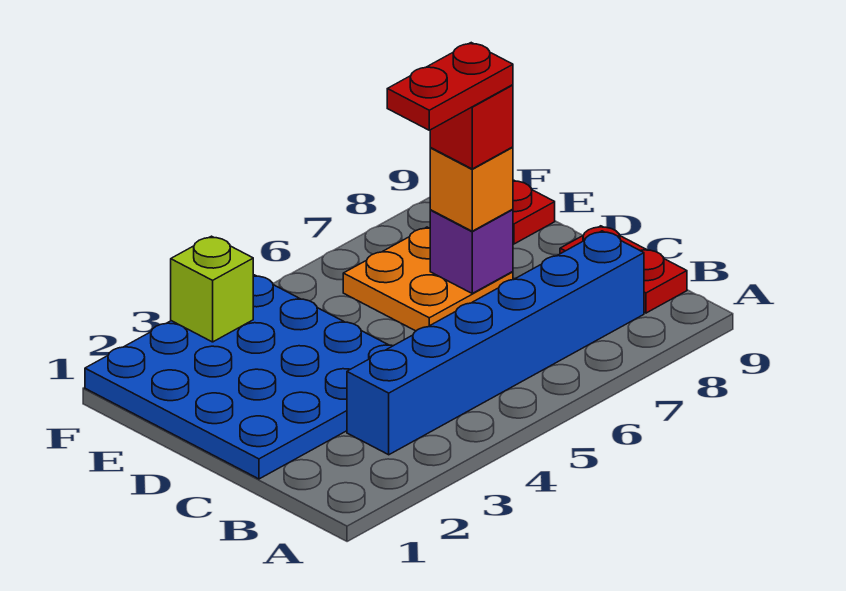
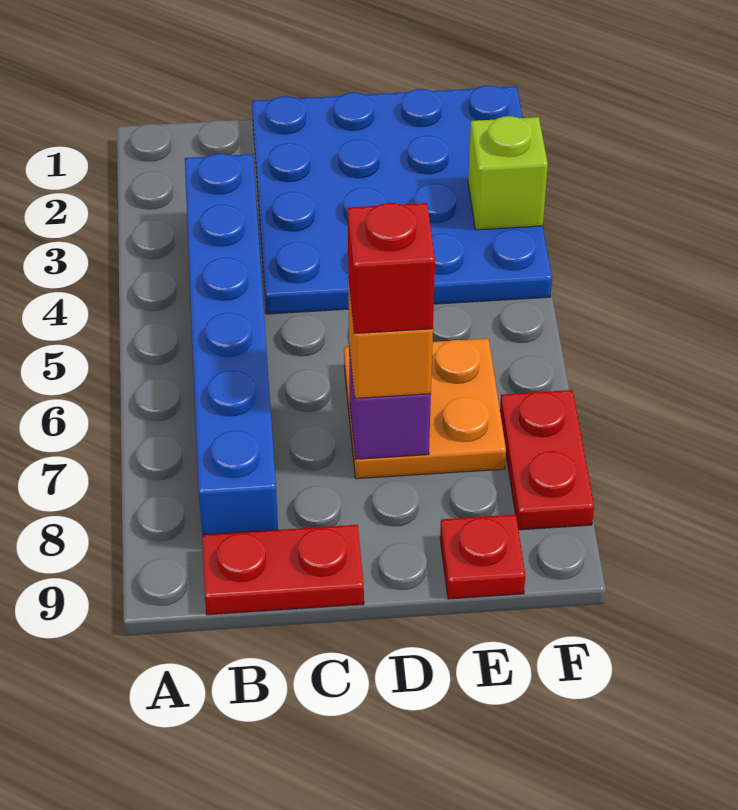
red plate D6:D7 level 5 -> red plate F7:F8 level 1

